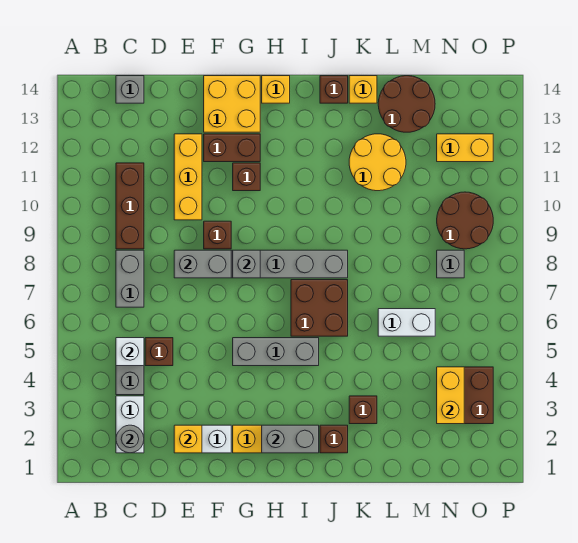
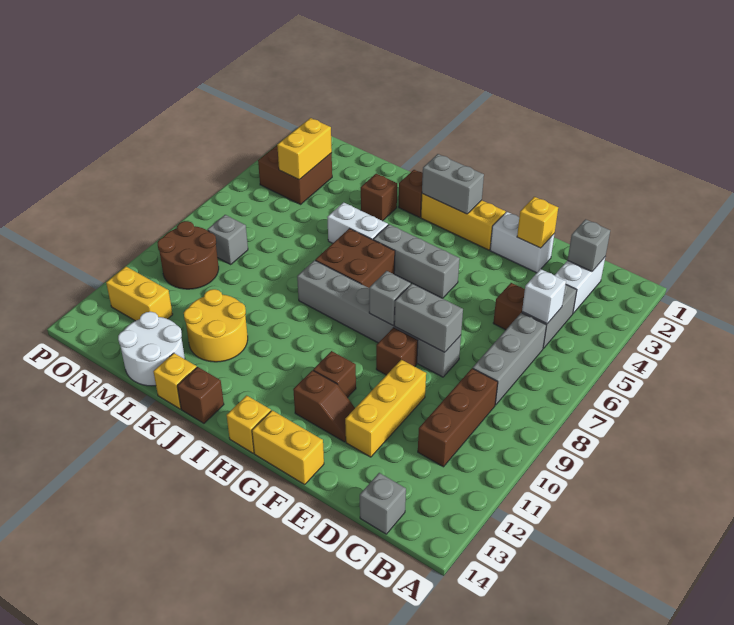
grey round brick C2 level 2 -> grey brick C2 level 2
grey brick C7:C8 level 1 -> grey brick C6:C8 level 1
brown brick F12:G12 level 1 -> brown slope F12:G12 level 1 top G
yellow brick F13:G14 level 1 -> yellow brick F14:G14 level 1
white brick L6:M6 level 1 -> white brick J5:K5 level 1
brown round brick L13:M14 level 1 -> white round brick L13:M14 level 1

